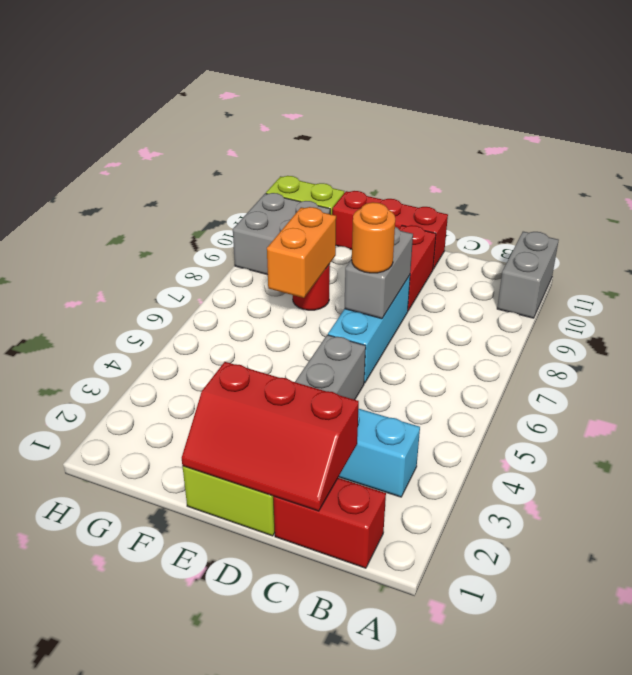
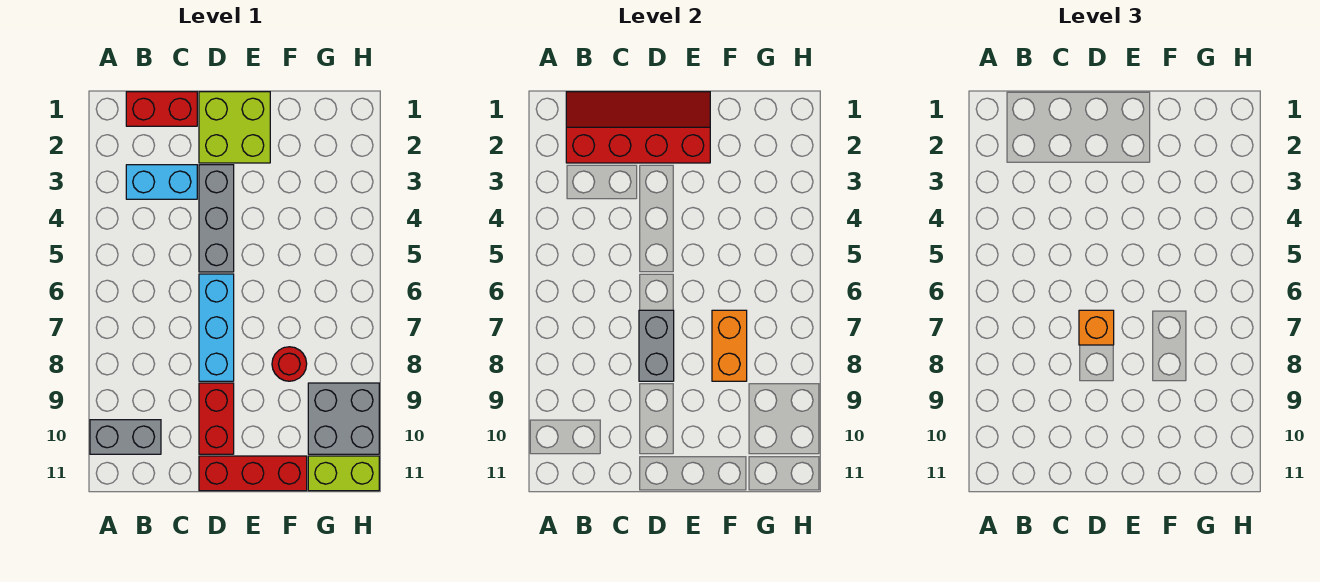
grey brick A10:A11 level 1 -> grey brick A10:B10 level 1
red slope C1:E2 level 2 top 2 -> red slope B1:E2 level 2 top 2
orange round brick D7 level 3 -> orange brick D7 level 3

